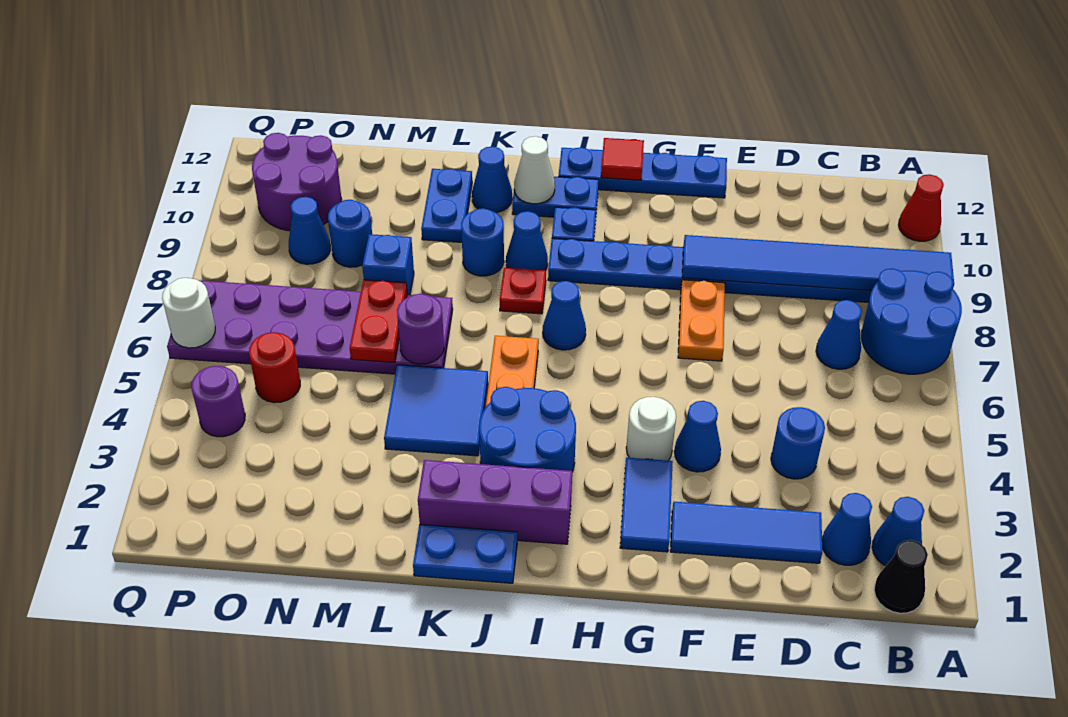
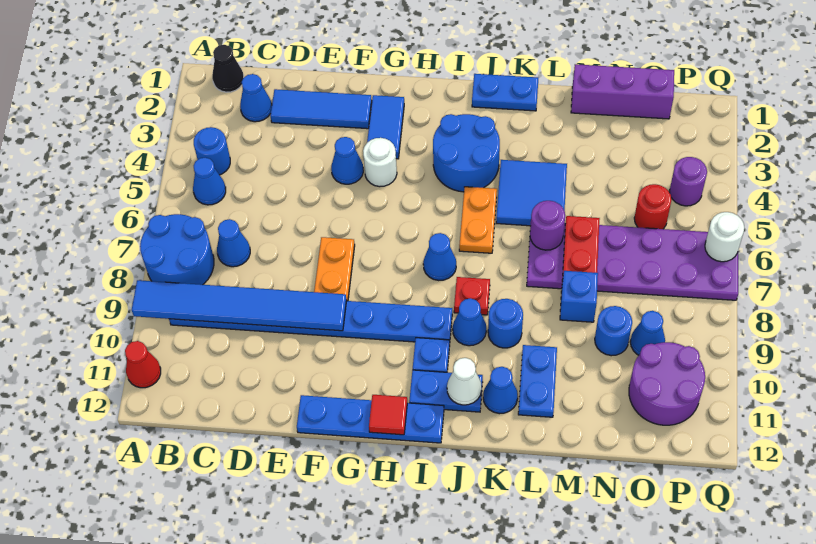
blue cone B2 level 1 -> blue cone B5 level 1
blue round brick D4 level 1 -> blue round brick B4 level 1
purple brick I2:K2 level 1 -> purple brick M1:O1 level 1

